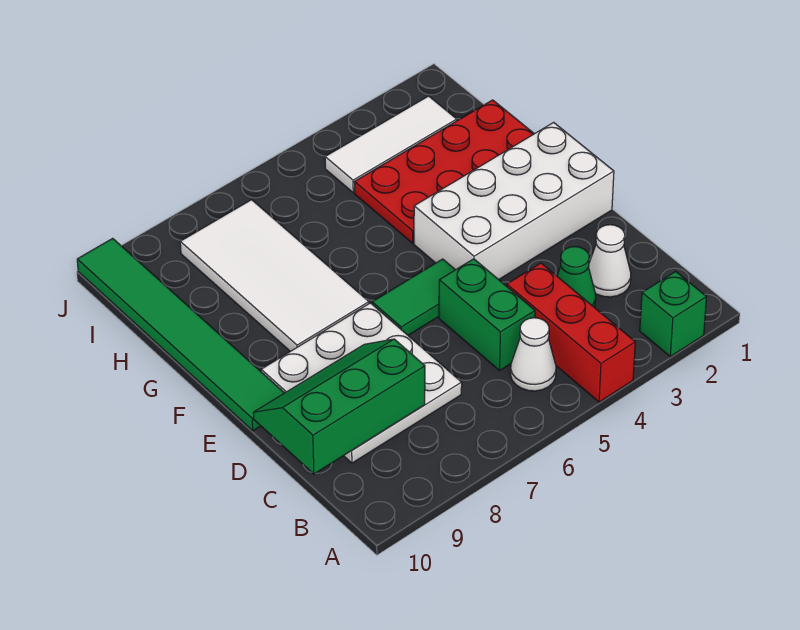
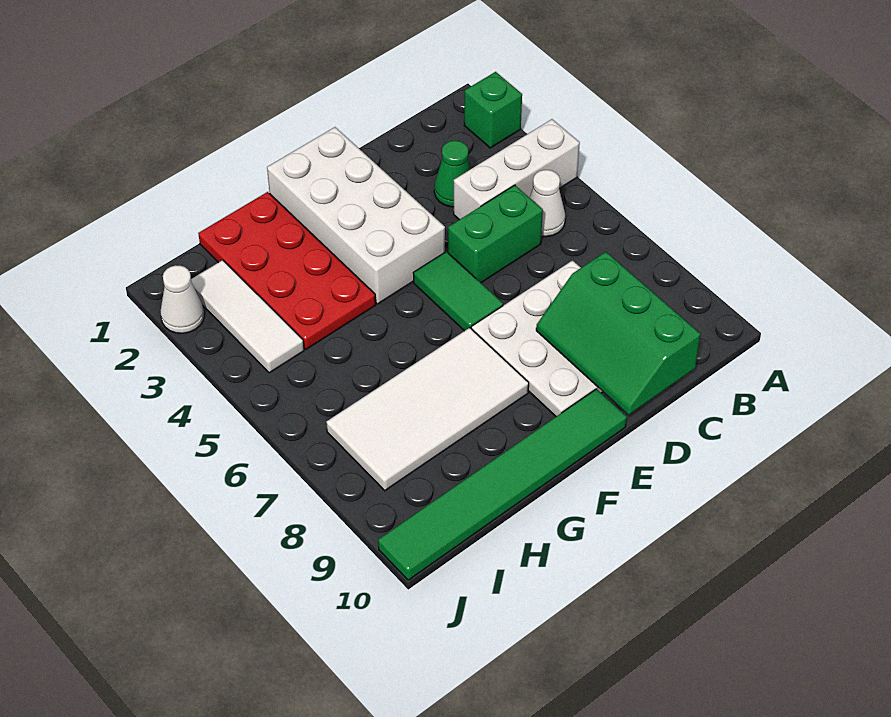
red brick A4:C4 level 1 -> white brick A4:C4 level 1
white cone C2 level 1 -> white cone J2 level 1

